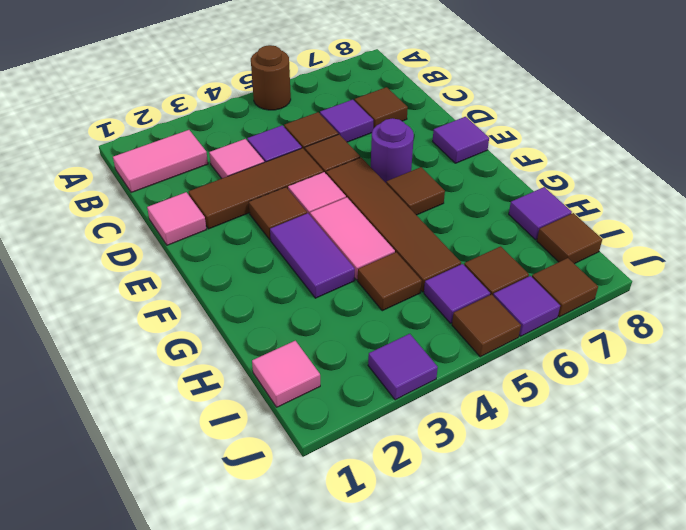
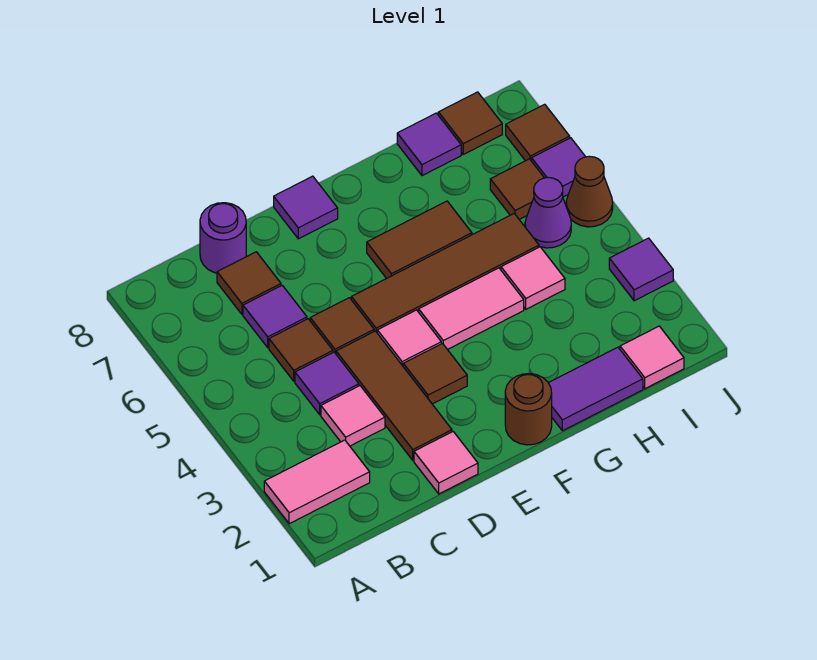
brown round brick A5 level 1 -> brown round brick F1 level 1
pink tile B1:B2 level 1 -> pink tile A2:B2 level 1
purple round brick E6 level 1 -> purple round brick C8 level 1
purple tile F3:G3 level 1 -> purple tile G1:H1 level 1
brown tile F6 level 1 -> brown tile F6:G6 level 1
brown tile H4 level 1 -> pink tile H4 level 1
purple tile I5 level 1 -> purple cone I5 level 1
brown tile J5 level 1 -> brown cone J5 level 1

